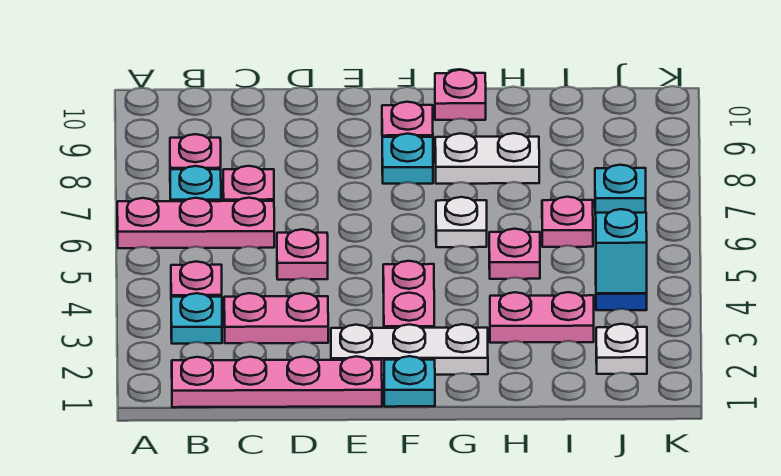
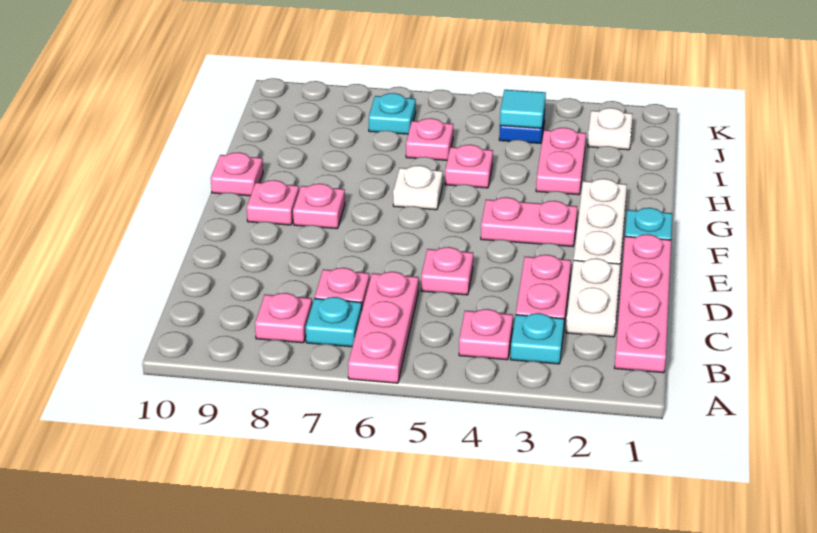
cyan plate F8 level 1 -> pink plate F8 level 1
white plate G8:H8 level 1 -> white plate C2:D2 level 1
cyan brick J4 level 2 -> cyan tile J4 level 2

